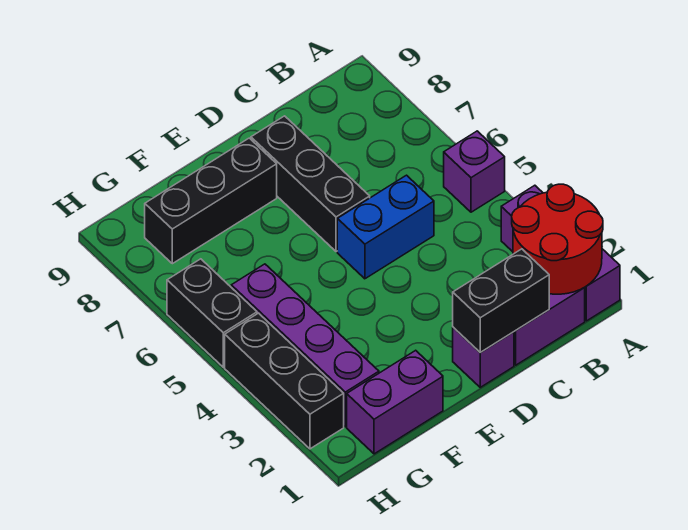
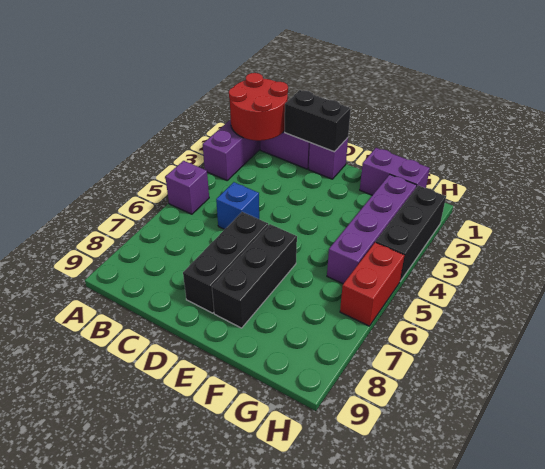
blue brick C5:D5 level 1 -> blue brick C5 level 1
black brick E8:G8 level 1 -> black brick E6:E8 level 1
black brick H5:H6 level 1 -> red brick H5:H6 level 1

